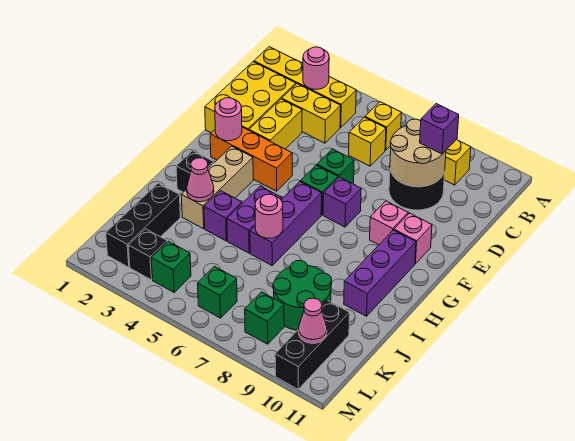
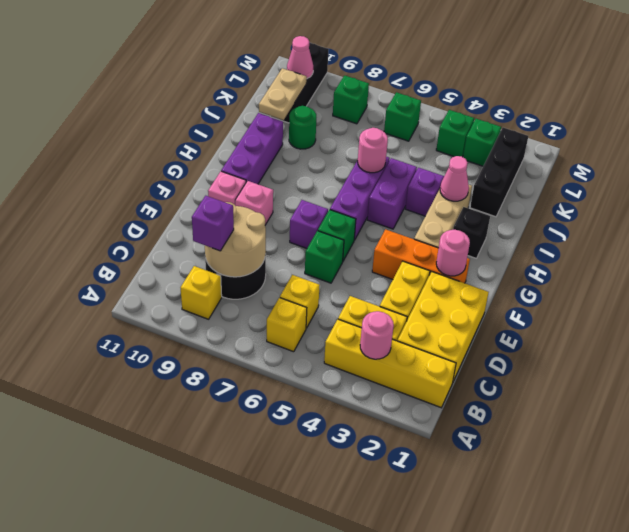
green round brick J8:K9 level 1 -> green round brick J9 level 1
none -> tan plate J10:K10 level 2
black brick L3 level 1 -> green brick L3 level 1

